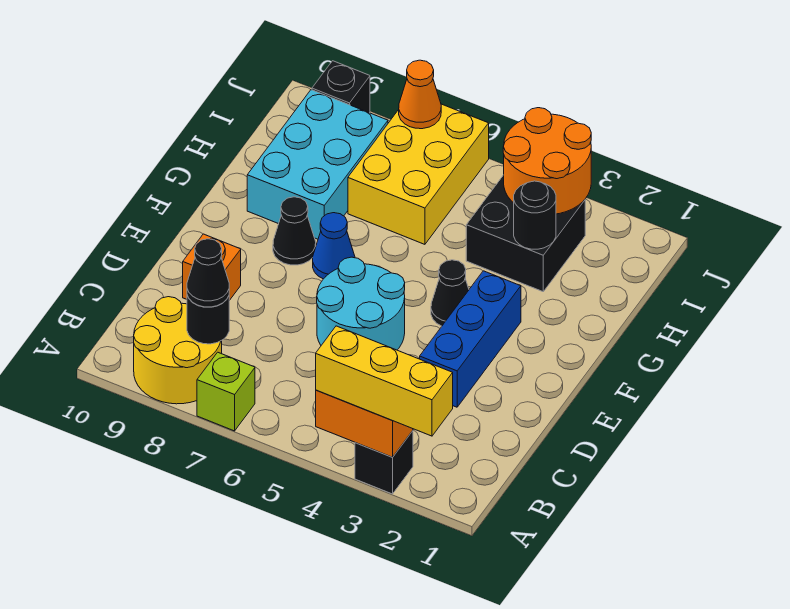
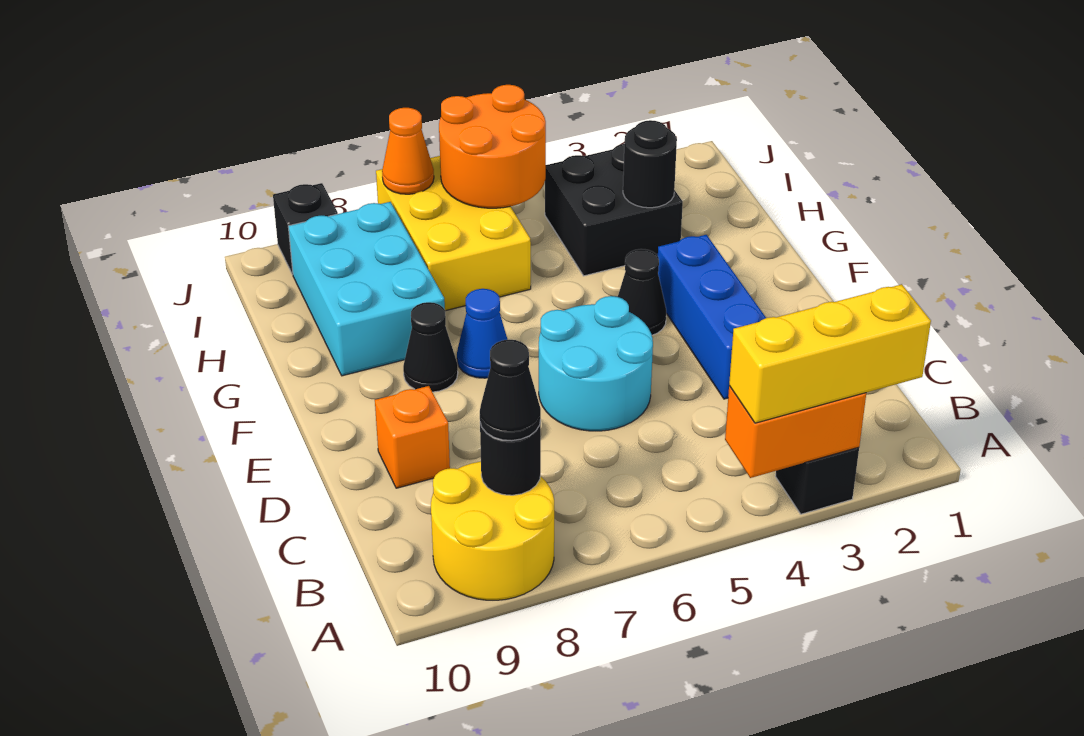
lime brick A7 level 1 -> none
orange round brick I3:J4 level 2 -> orange round brick I5:J6 level 2

